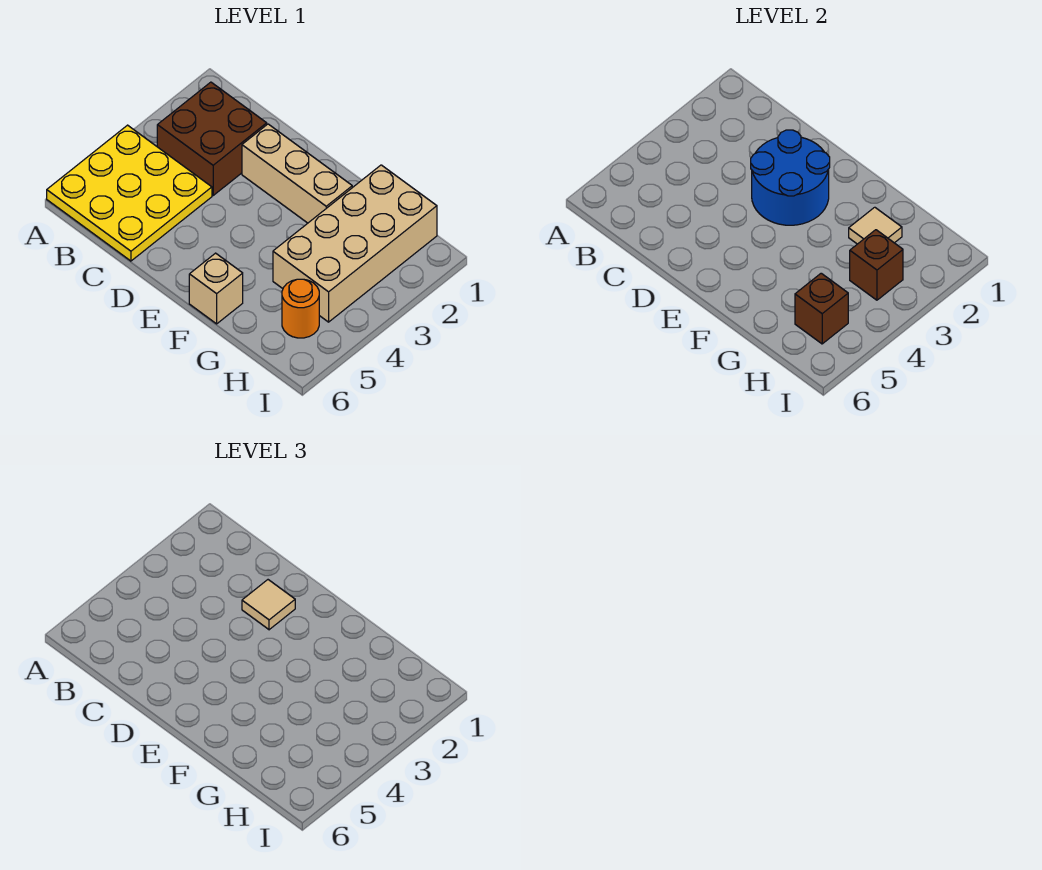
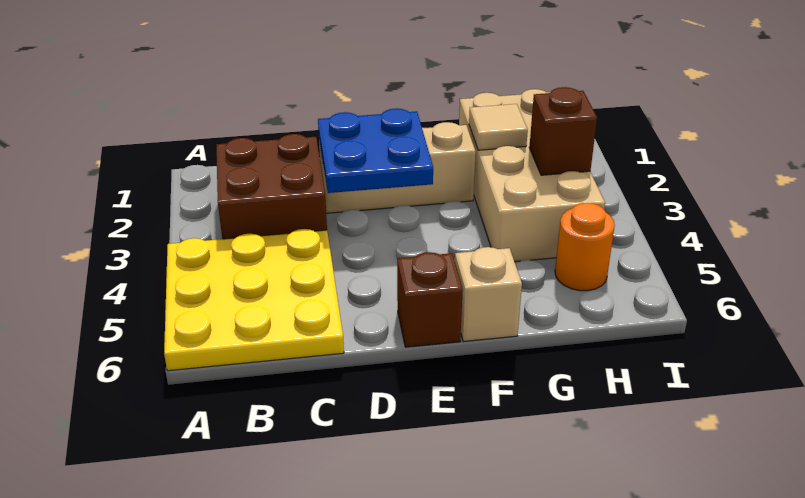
blue round brick D2:E3 level 2 -> blue plate D2:E3 level 2
tan tile D2 level 3 -> none
brown brick H5 level 2 -> brown brick E6 level 1

